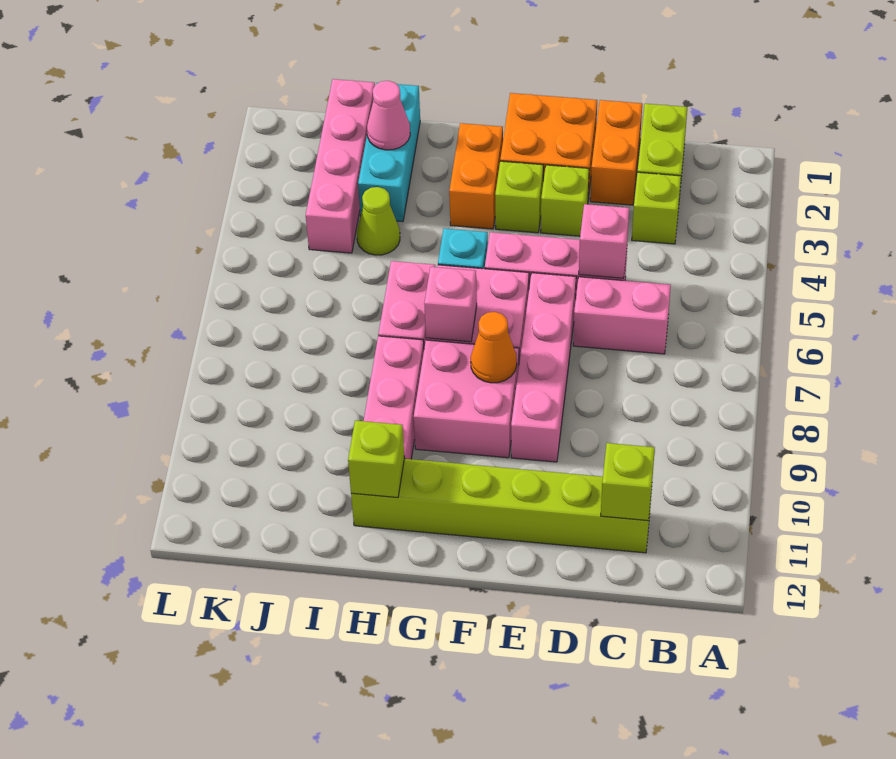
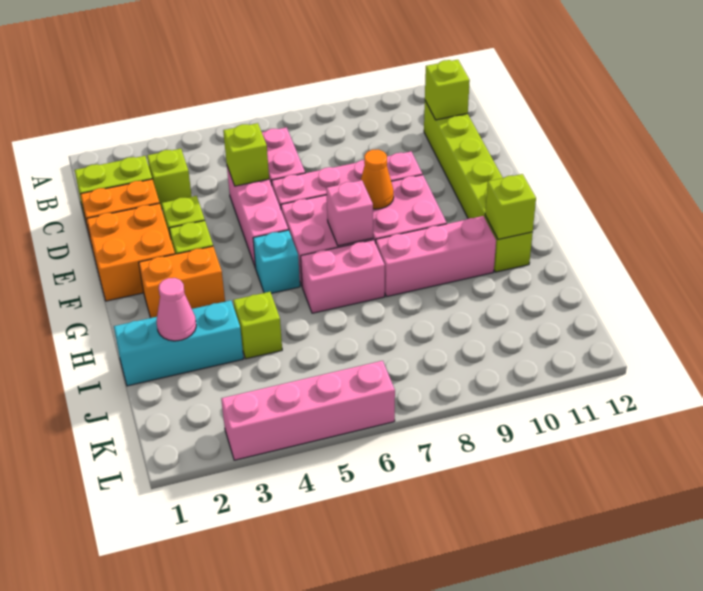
pink brick D5 level 2 -> lime brick D5 level 2
lime cone I4 level 1 -> lime brick I4 level 1
pink brick J1:J4 level 1 -> pink brick L3:L6 level 1

